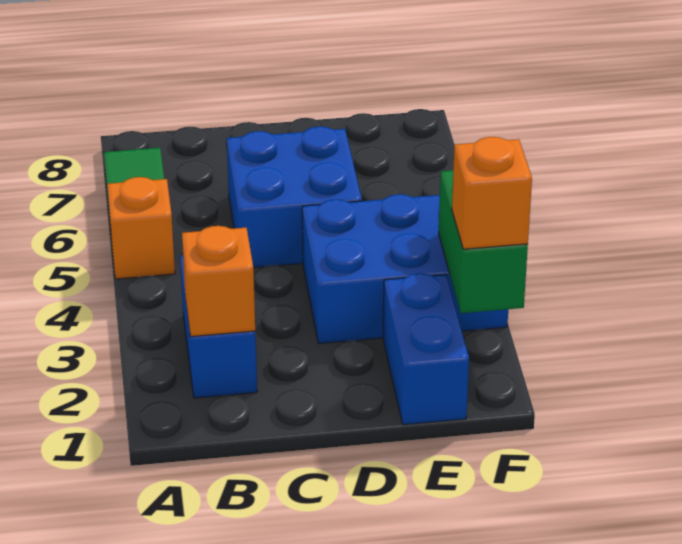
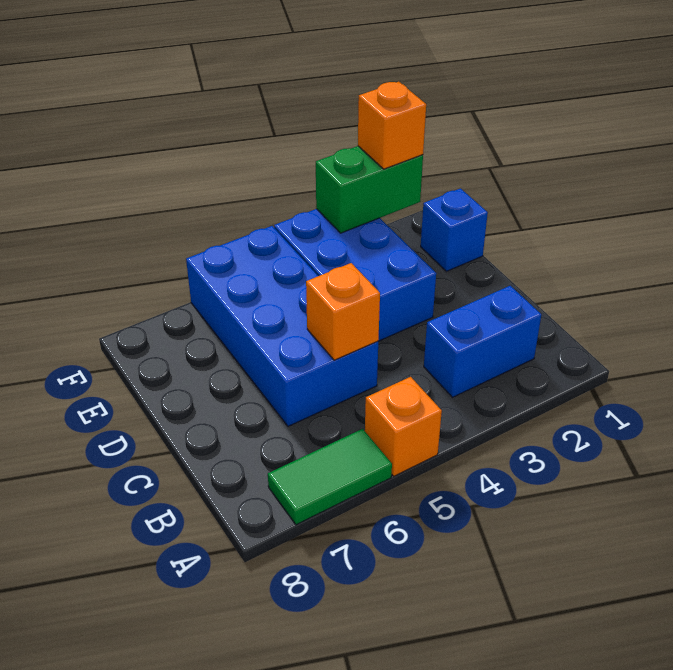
orange brick B2 level 2 -> orange brick C5 level 2
blue brick C5:D6 level 1 -> blue brick C5:F6 level 1
blue brick E1:E2 level 1 -> blue brick E1 level 1

